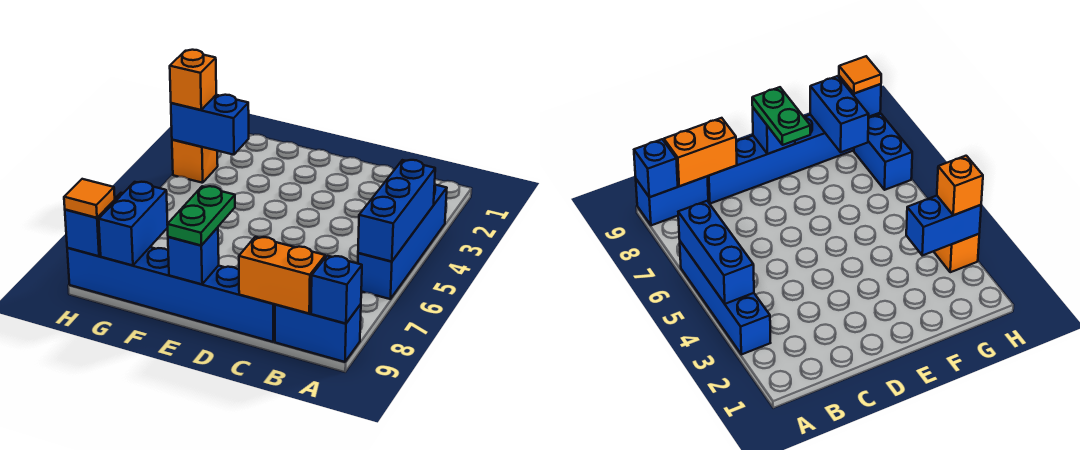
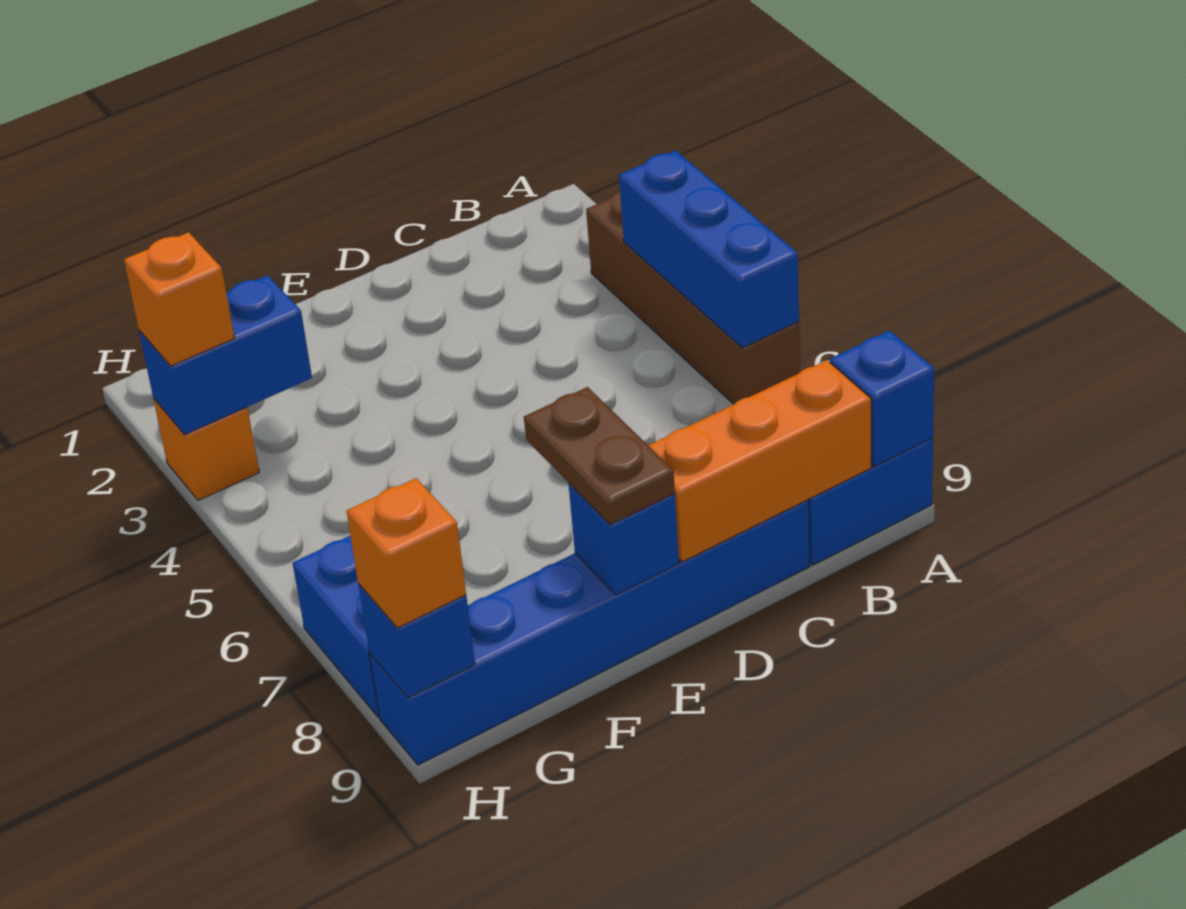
blue brick A3:A6 level 1 -> brown brick A3:A6 level 1
orange brick B9:C9 level 2 -> orange brick B9:D9 level 2
green plate E8:E9 level 3 -> brown plate E8:E9 level 3
blue brick G8:G9 level 2 -> none
orange tile H9 level 3 -> orange brick H9 level 3

